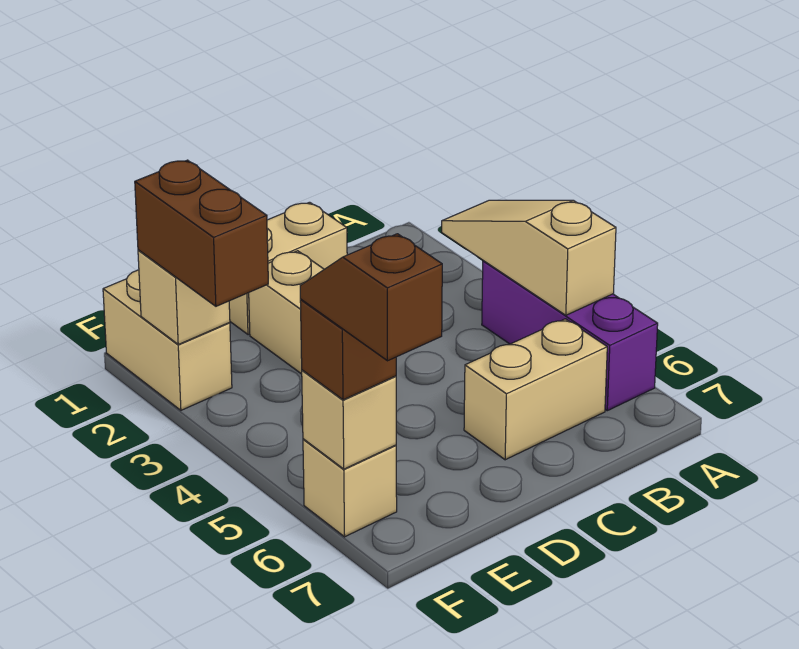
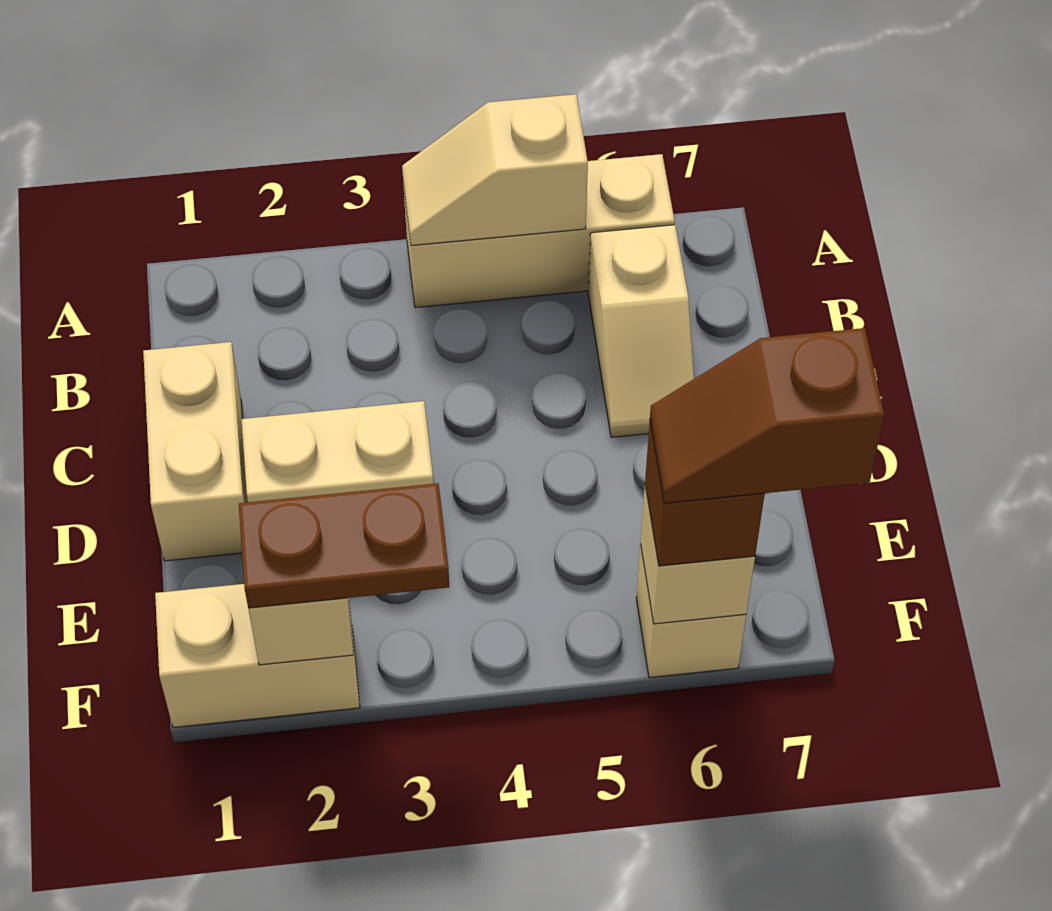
tan slope A3:A5 level 2 top 5 -> tan slope A4:A5 level 2 top 5
purple brick A4:A6 level 1 -> tan brick A4:A6 level 1
tan brick B6:C6 level 1 -> tan slope B6:C6 level 1 top B
brown brick F2:F3 level 3 -> brown plate F2:F3 level 3

